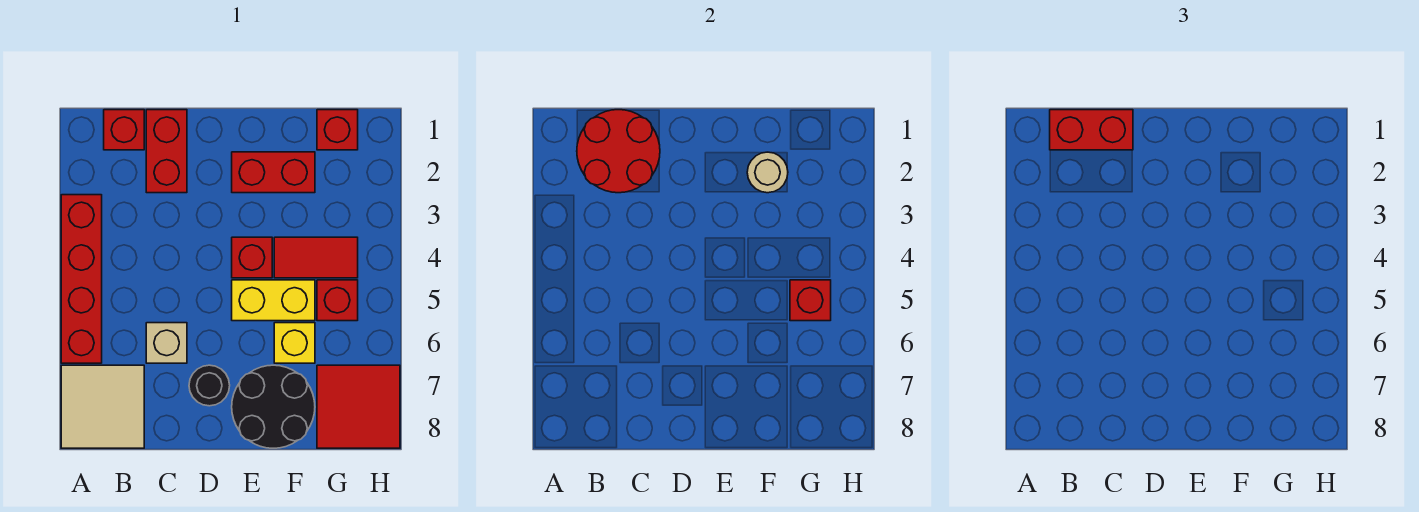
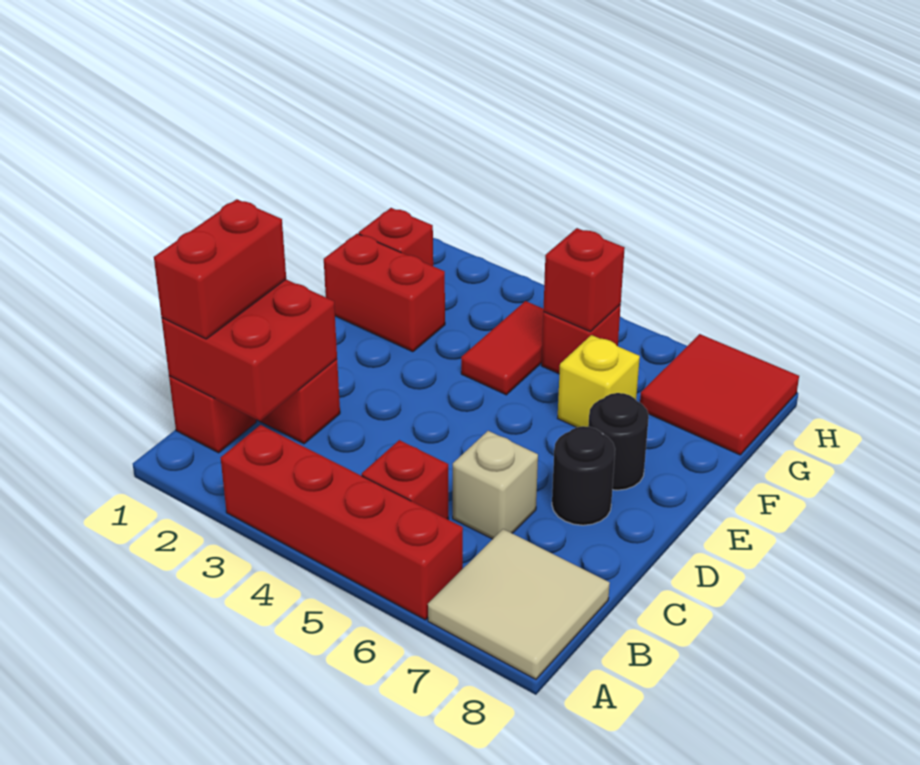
red round brick B1:C2 level 2 -> red brick B1:C2 level 2
red brick E2:F2 level 1 -> red brick F1:F2 level 1
red brick E4 level 1 -> red brick B5 level 1
yellow brick E5:F5 level 1 -> none
black round brick E7:F8 level 1 -> black round brick E7 level 1
tan round brick F2 level 2 -> none

